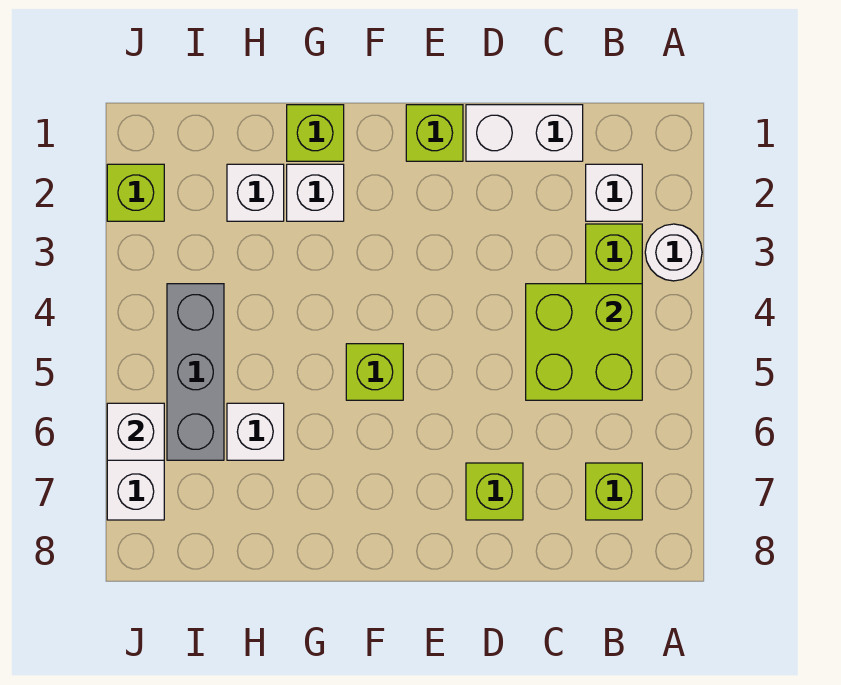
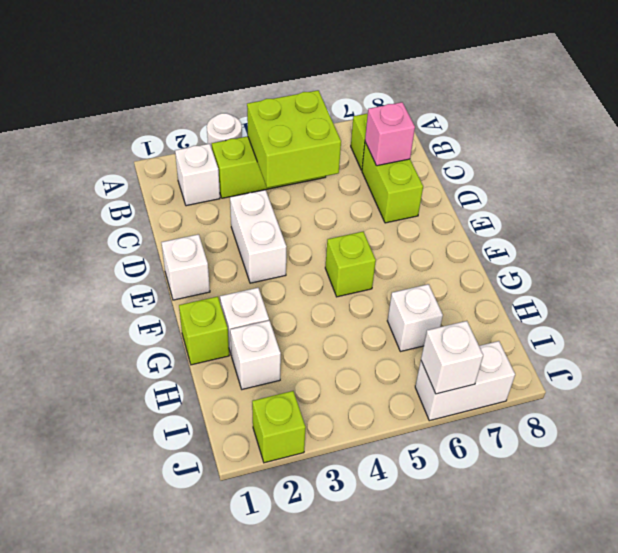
white brick C1:D1 level 1 -> white brick D3:E3 level 1
none -> pink brick C7 level 2
lime brick D7 level 1 -> lime brick C7:D7 level 1
lime brick E1 level 1 -> white brick E1 level 1
grey brick I4:I6 level 1 -> none

